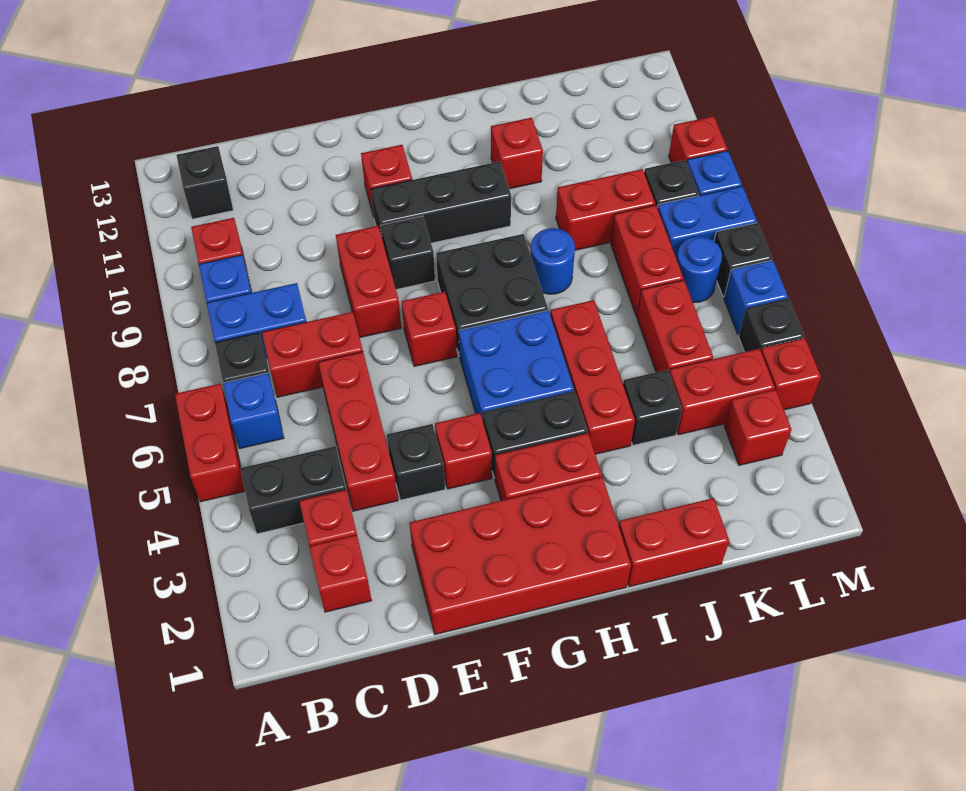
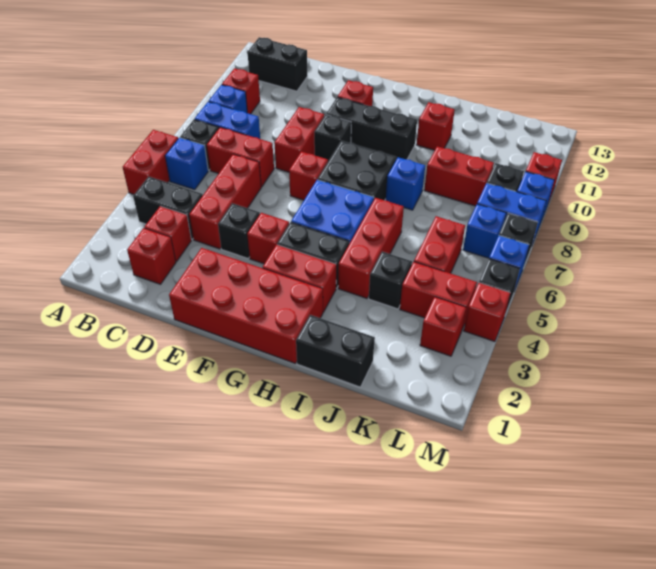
black brick B12 level 1 -> black brick B12:C12 level 1
red brick I1:J1 level 1 -> black brick I1:J1 level 1
blue round brick I8 level 1 -> blue brick I8 level 1
red brick K7:K8 level 1 -> none
blue round brick L7 level 1 -> blue brick L7 level 1

